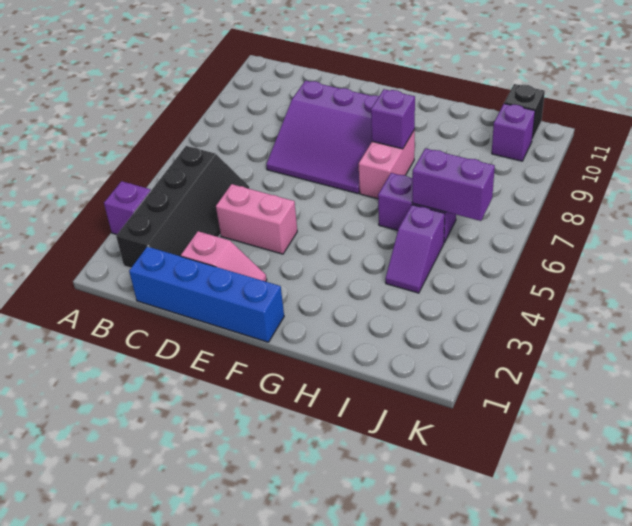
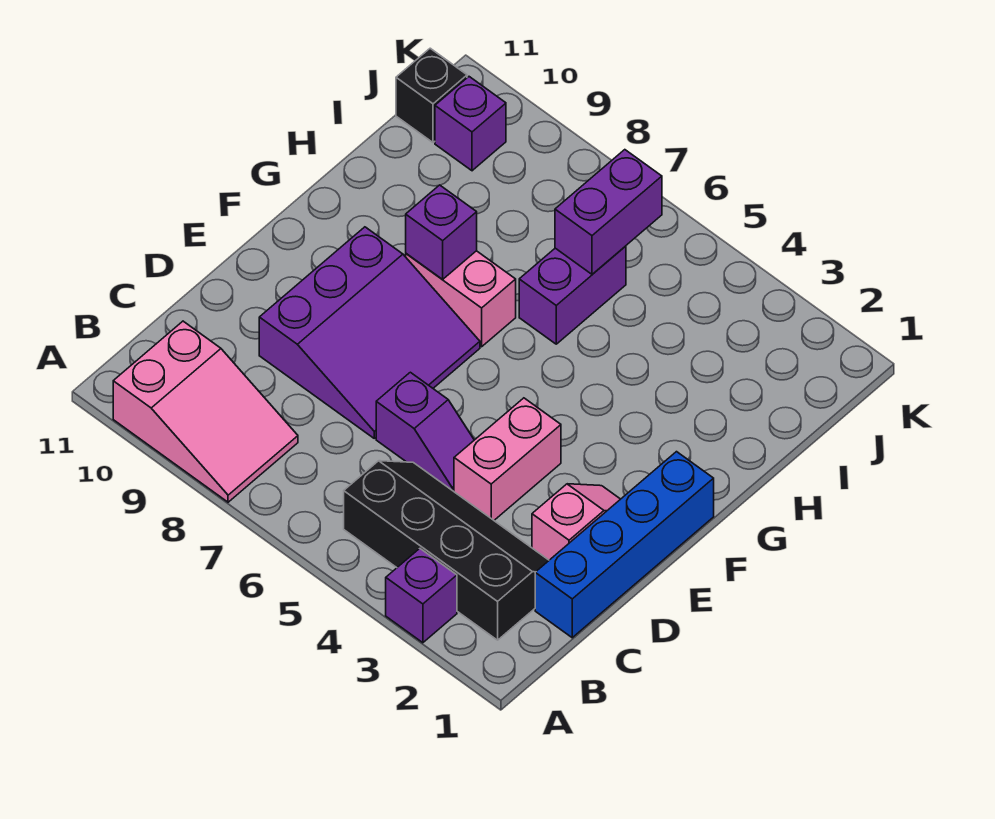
none -> pink slope A8:B10 level 1 top 10
purple slope I4:I5 level 1 top 5 -> purple slope D5:D6 level 1 top 6

